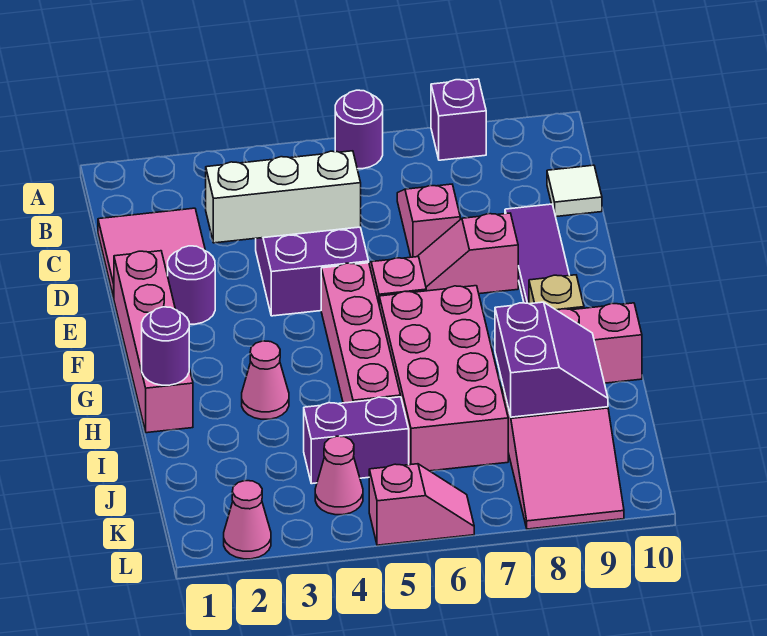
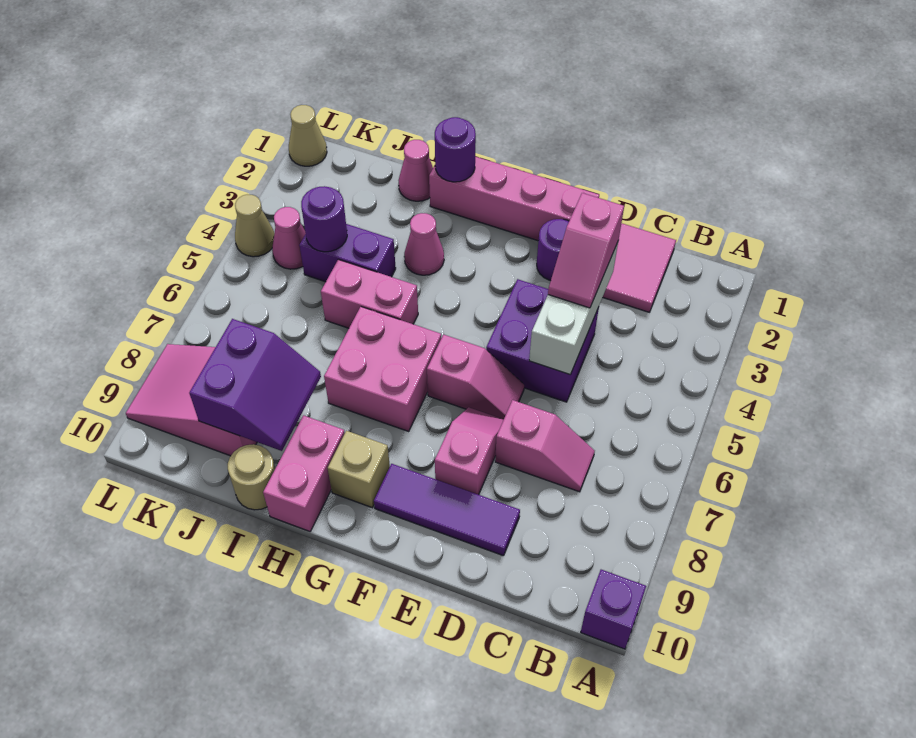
purple round brick A6 level 1 -> purple round brick J4 level 2
purple brick A8 level 1 -> purple brick A10 level 1
white tile C10 level 1 -> none
pink brick F5:I5 level 1 -> pink brick H5:I5 level 1
pink brick G6:J7 level 1 -> pink brick G6:H7 level 1
purple slope I8:J9 level 2 top 8 -> purple slope I8:J9 level 2 top J
none -> tan round brick I10 level 1
purple brick J4:J5 level 1 -> purple brick I4:J4 level 1
none -> tan cone L1 level 1
pink cone L2 level 1 -> pink cone I1 level 1
none -> tan cone L4 level 1
pink slope L5:L6 level 1 top 5 -> pink slope D3:D4 level 3 top 3

